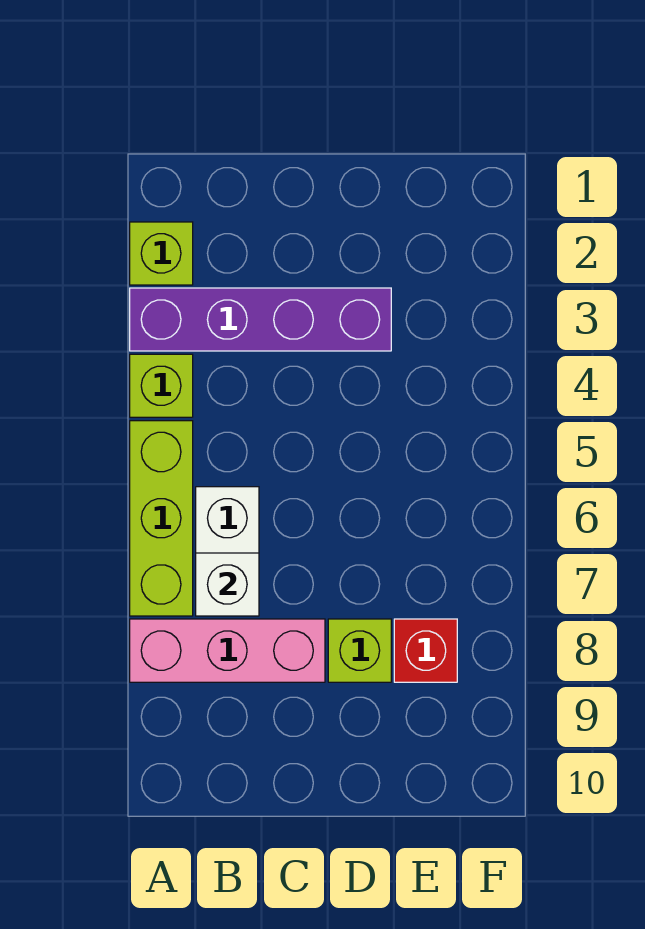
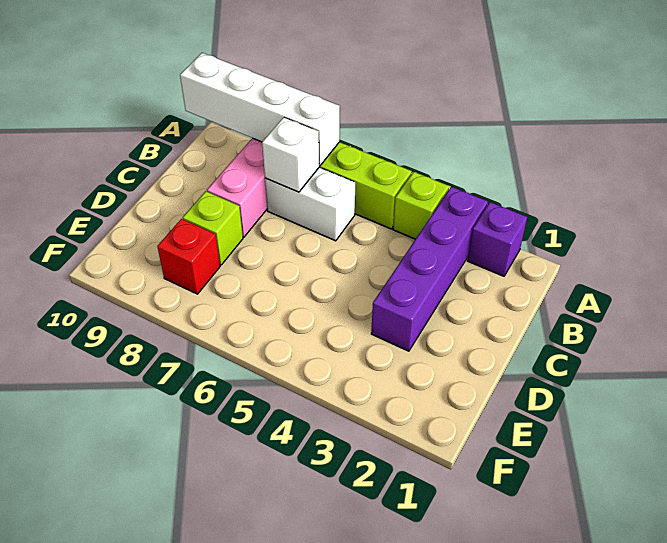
lime brick A2 level 1 -> purple brick A2 level 1
none -> white brick A7:A10 level 2

